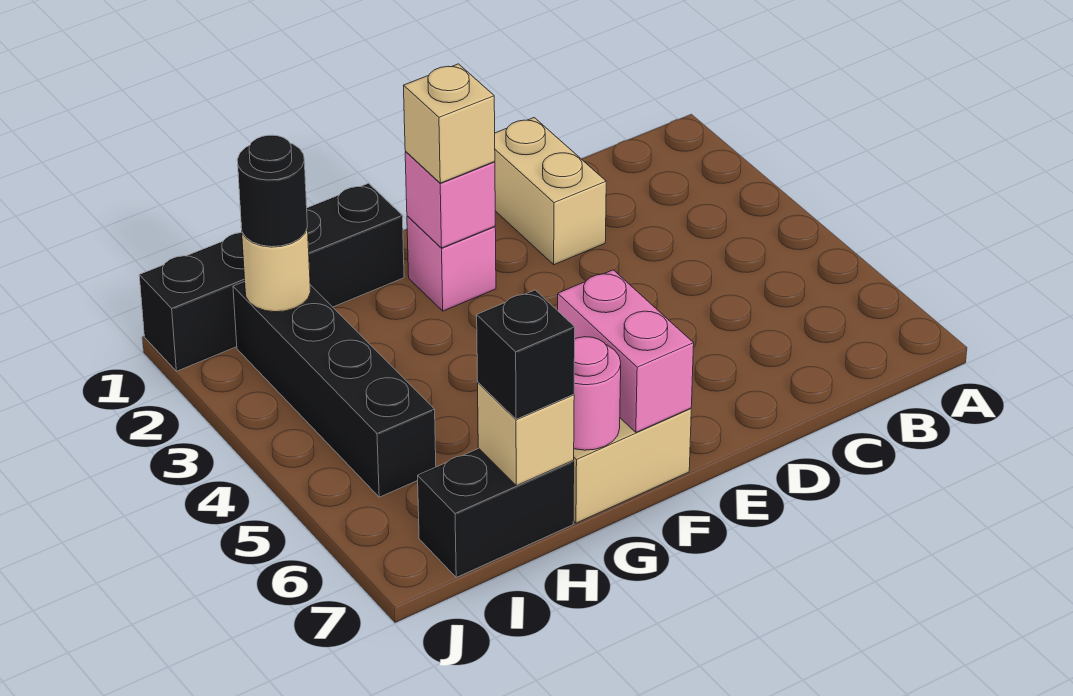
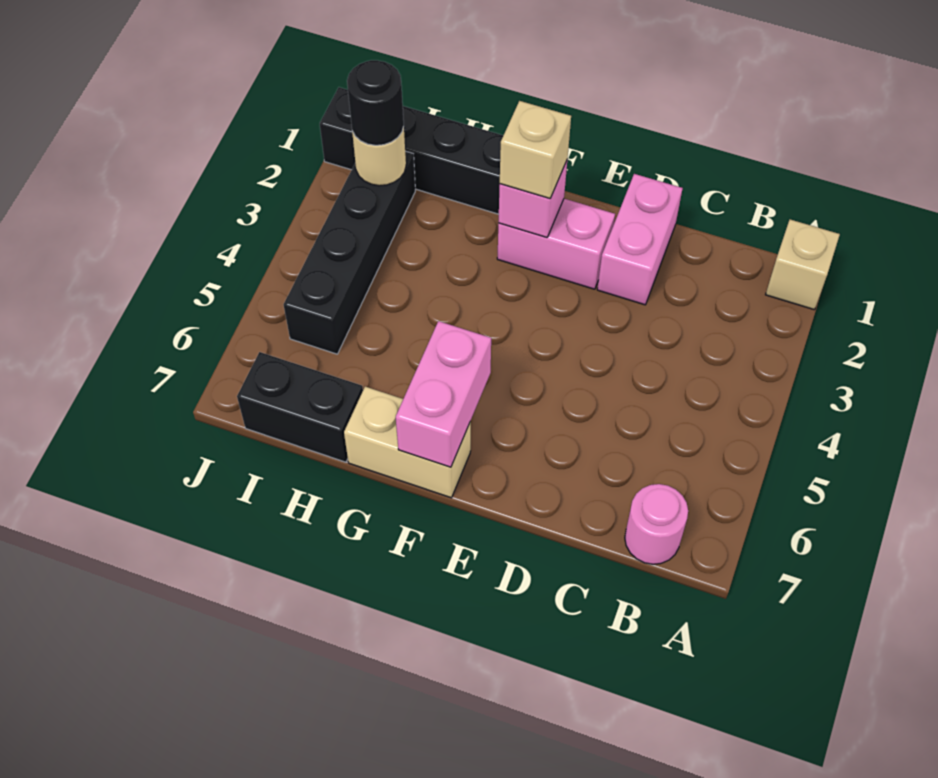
tan brick D1:D2 level 1 -> pink brick D1:D2 level 1
pink brick F2 level 1 -> pink brick E2:F2 level 1
pink round brick G7 level 2 -> pink round brick B7 level 1
tan brick H7 level 2 -> tan brick A1 level 1
black brick H7 level 3 -> none

